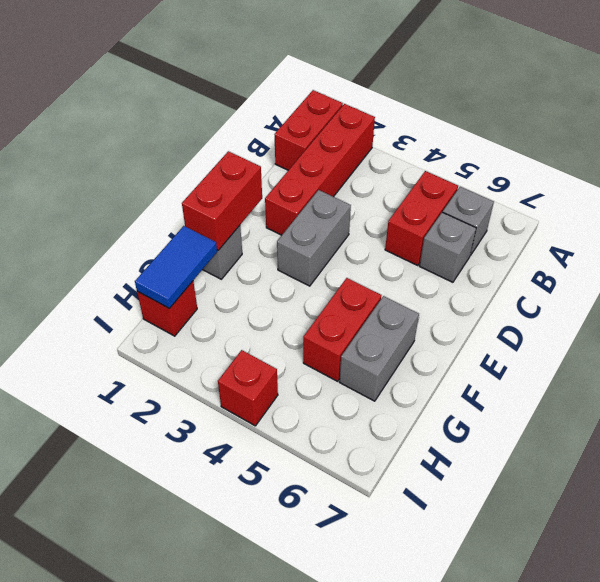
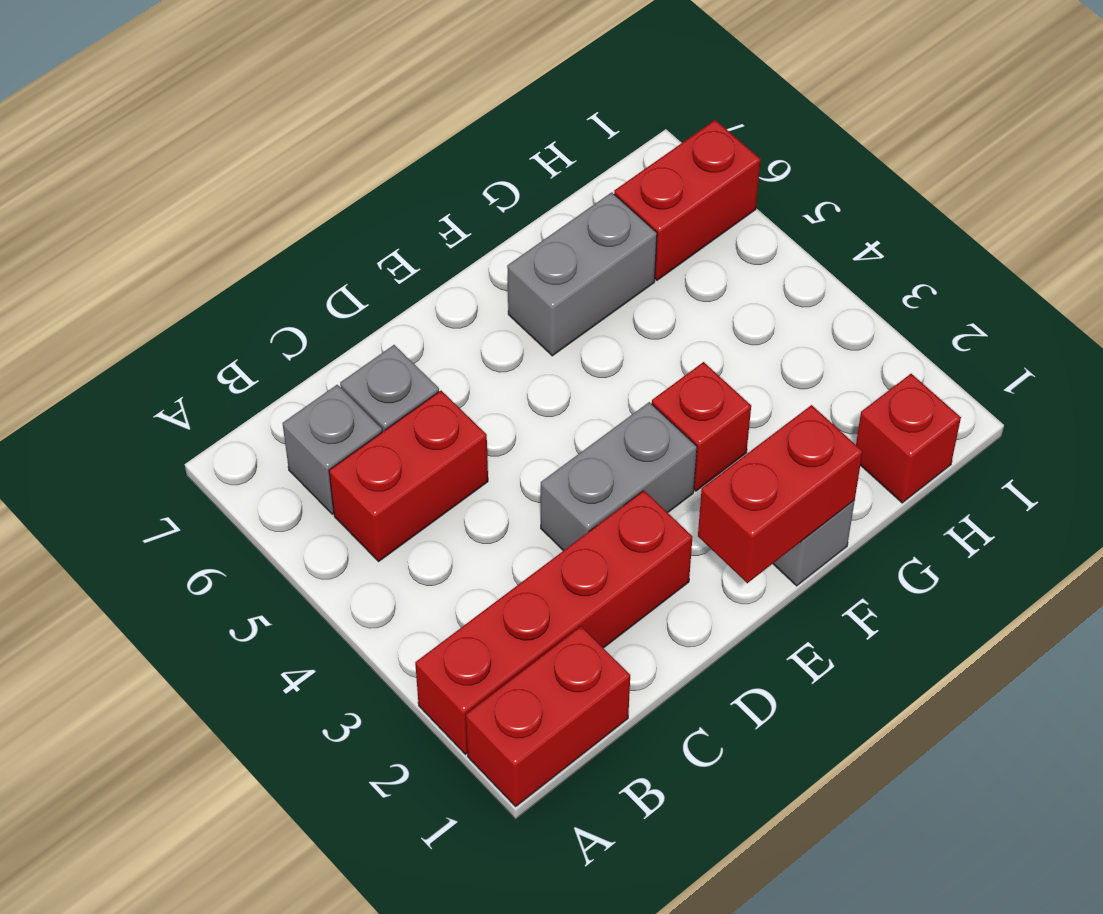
red brick F5:G5 level 1 -> red brick H6:I6 level 1
blue tile G1:H1 level 2 -> none
red brick I4 level 1 -> red brick F3 level 1

